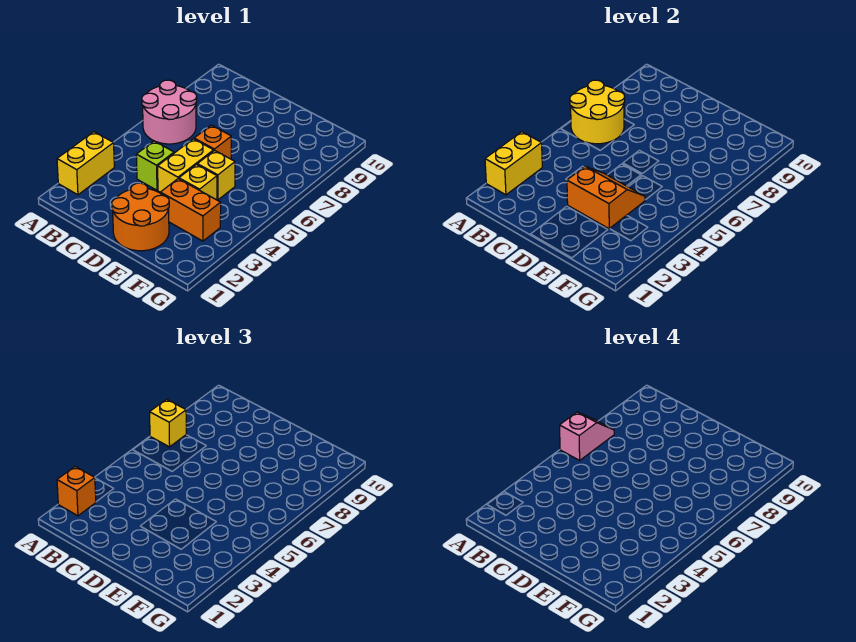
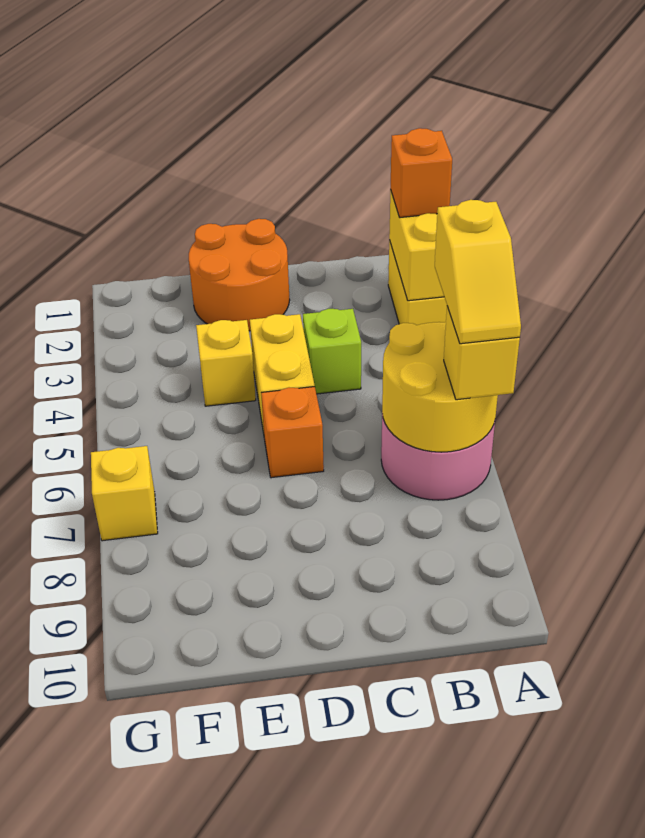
pink slope A6:A7 level 4 top 6 -> yellow slope A6:A7 level 4 top 6
orange slope D3:E4 level 2 top 3 -> none
orange brick E3:F3 level 1 -> none
yellow brick E5 level 1 -> yellow brick G7 level 1

